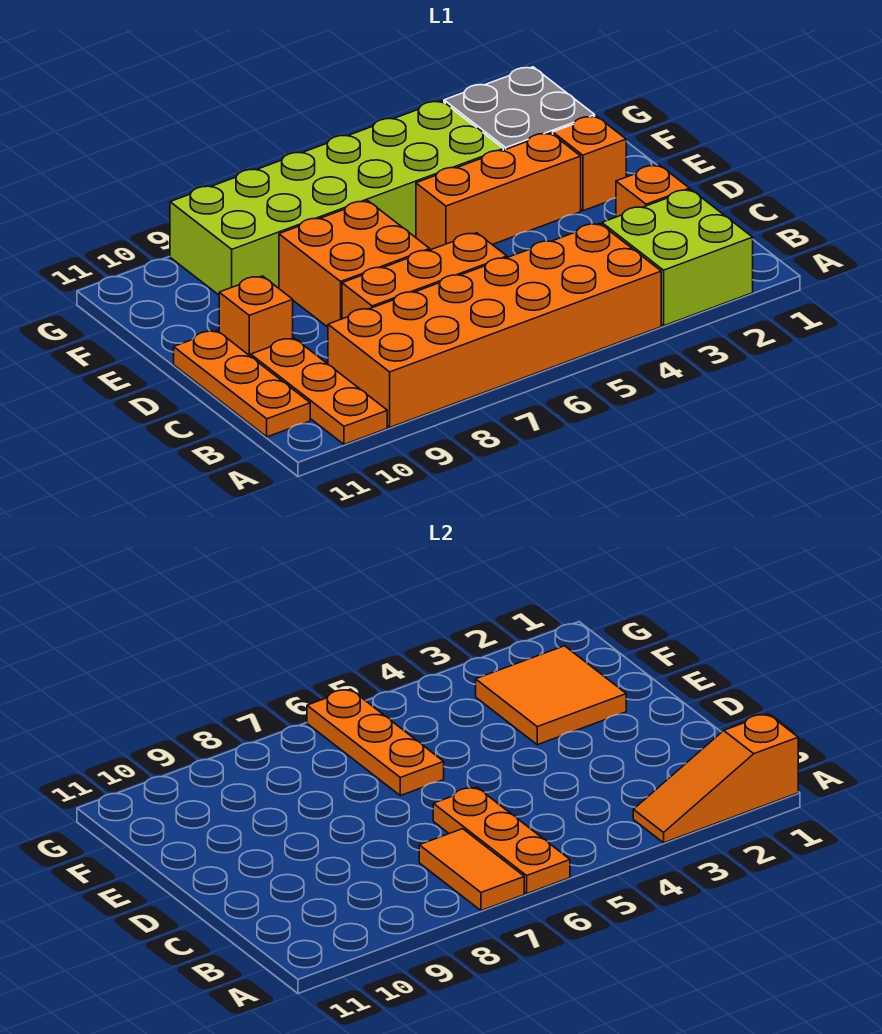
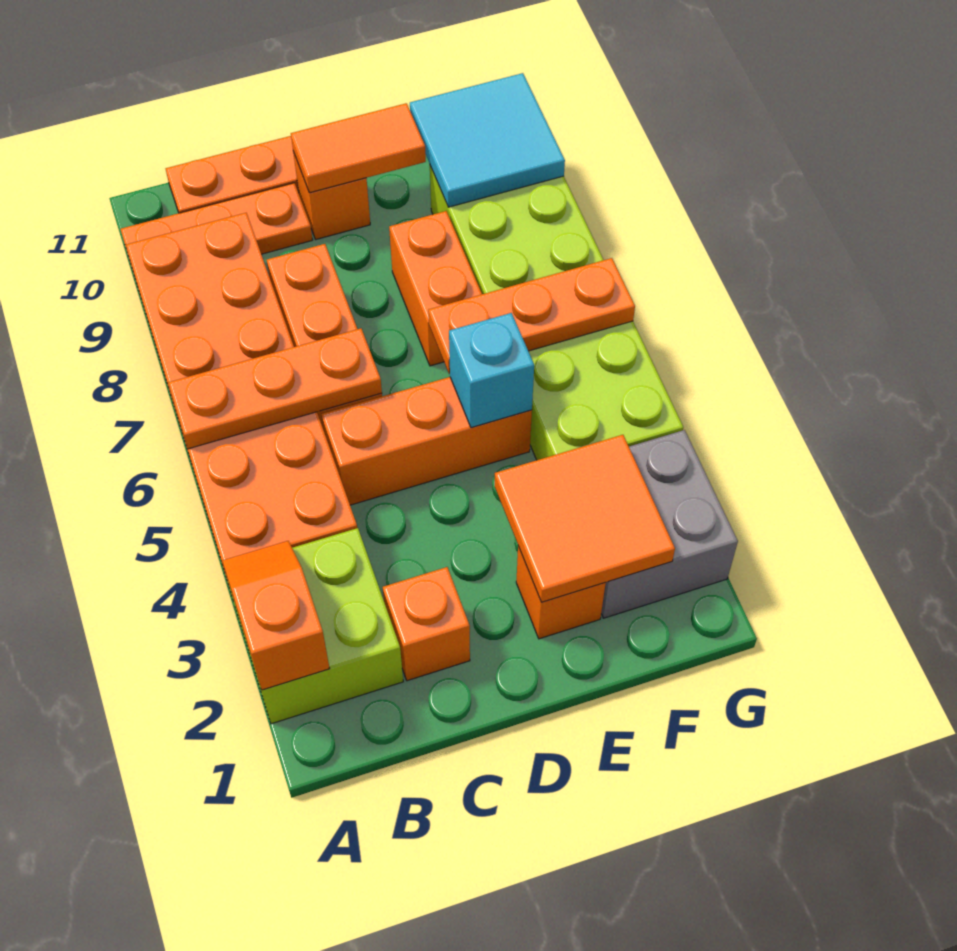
orange slope A1:A3 level 2 top 1 -> orange slope A2:A3 level 2 top 2
orange tile A7:B7 level 2 -> orange tile D10:E10 level 2
orange brick D7:E8 level 1 -> orange brick E7:E8 level 1
orange brick E3:E5 level 1 -> orange brick C5:E5 level 1
none -> cyan brick E5 level 2
none -> cyan tile F9:G10 level 2

